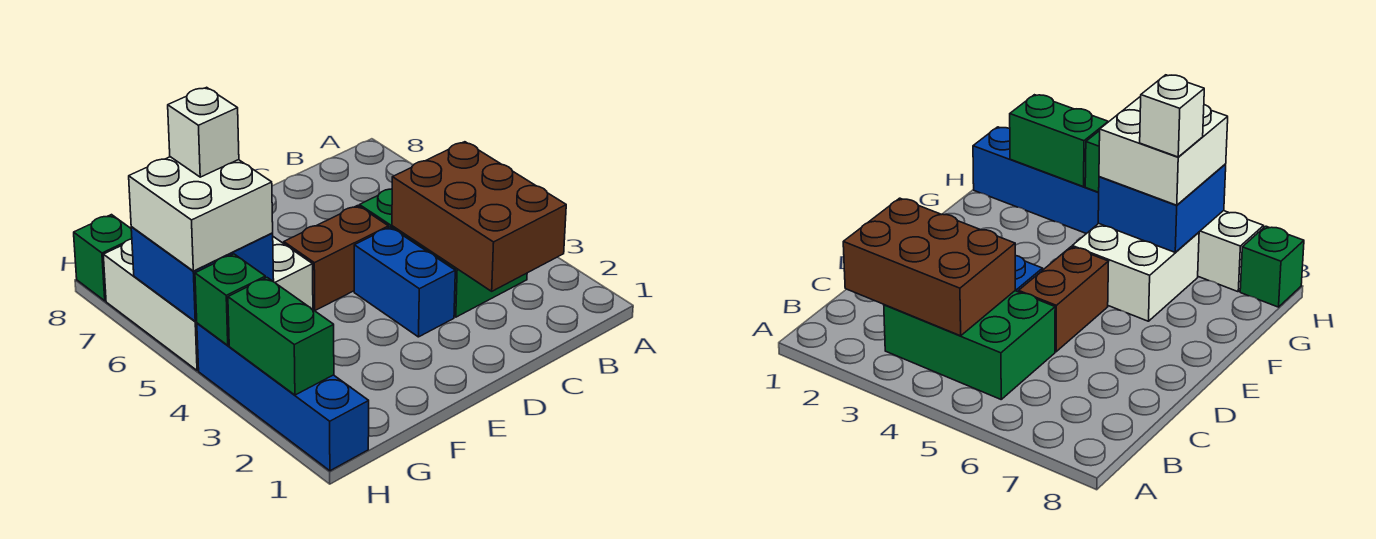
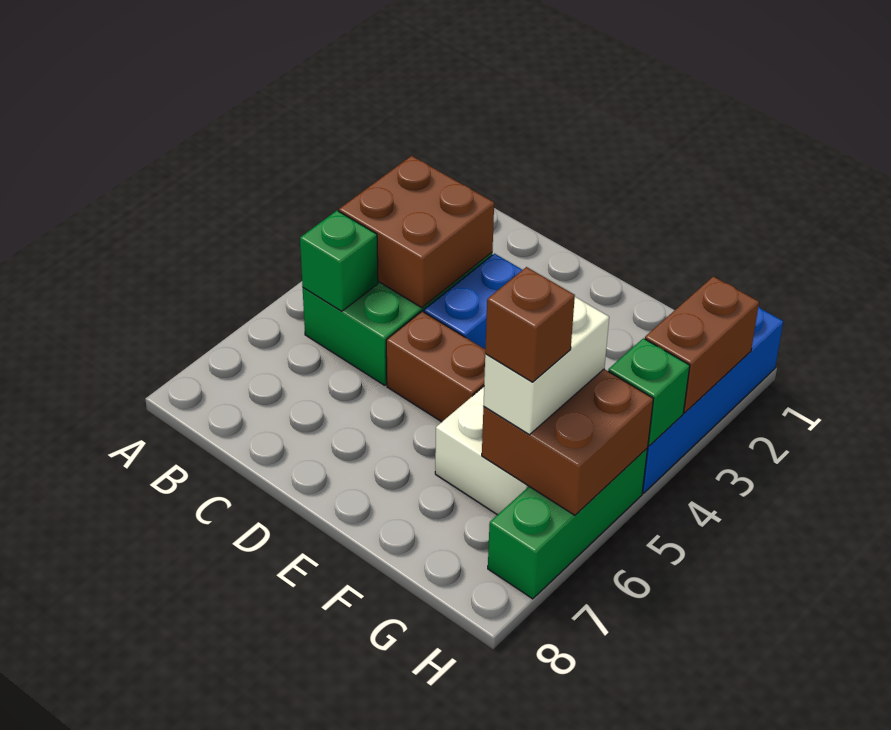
brown brick B2:C4 level 2 -> brown brick B3:C4 level 2
blue brick G5:H6 level 2 -> brown brick G5:H6 level 2
white brick G5:H6 level 3 -> white brick G5:G6 level 3
white brick G6 level 4 -> brown brick G6 level 4
green brick H2:H3 level 2 -> brown brick H2:H3 level 2
white brick H5:H7 level 1 -> green brick H5:H7 level 1
green brick H8 level 1 -> green brick B5 level 2

